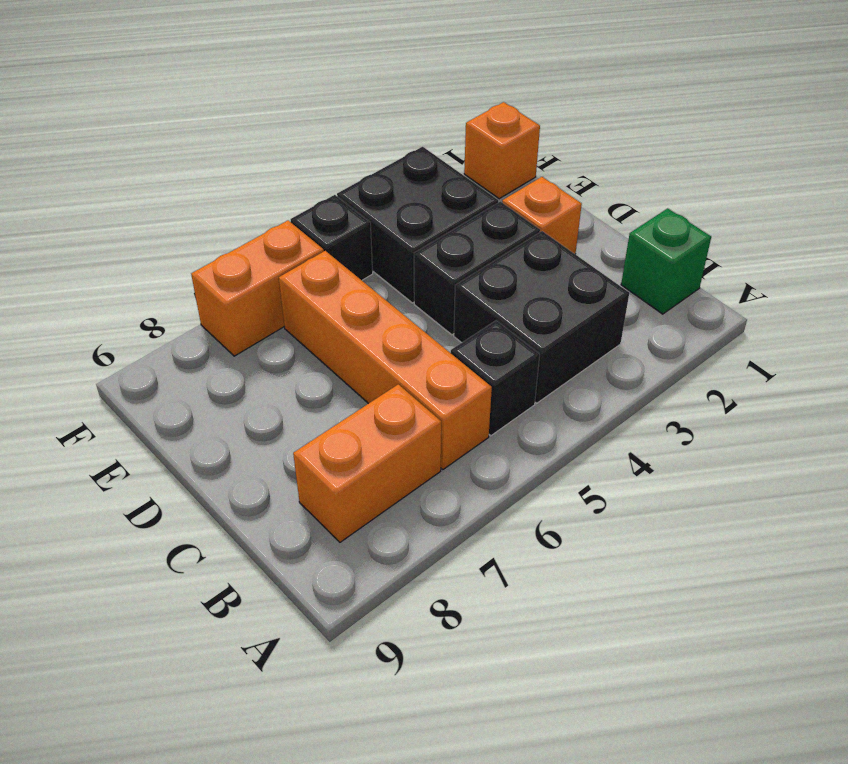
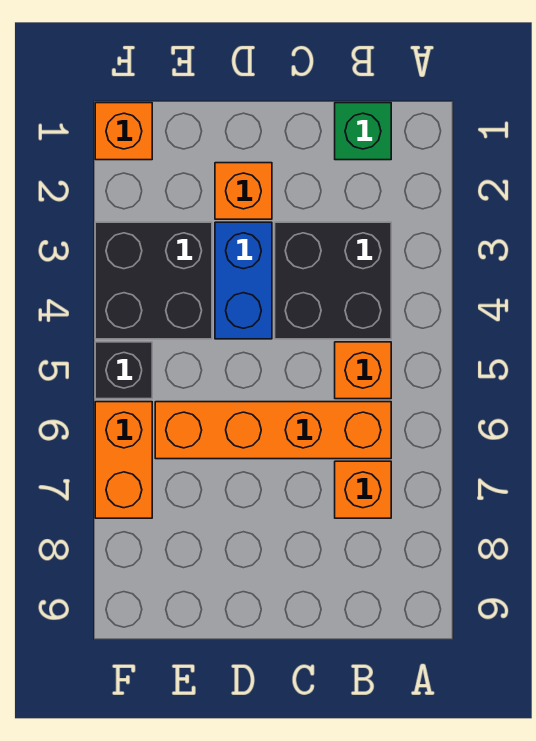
black brick B5 level 1 -> orange brick B5 level 1
orange brick B7:B8 level 1 -> orange brick B7 level 1
black brick D3:D4 level 1 -> blue brick D3:D4 level 1

